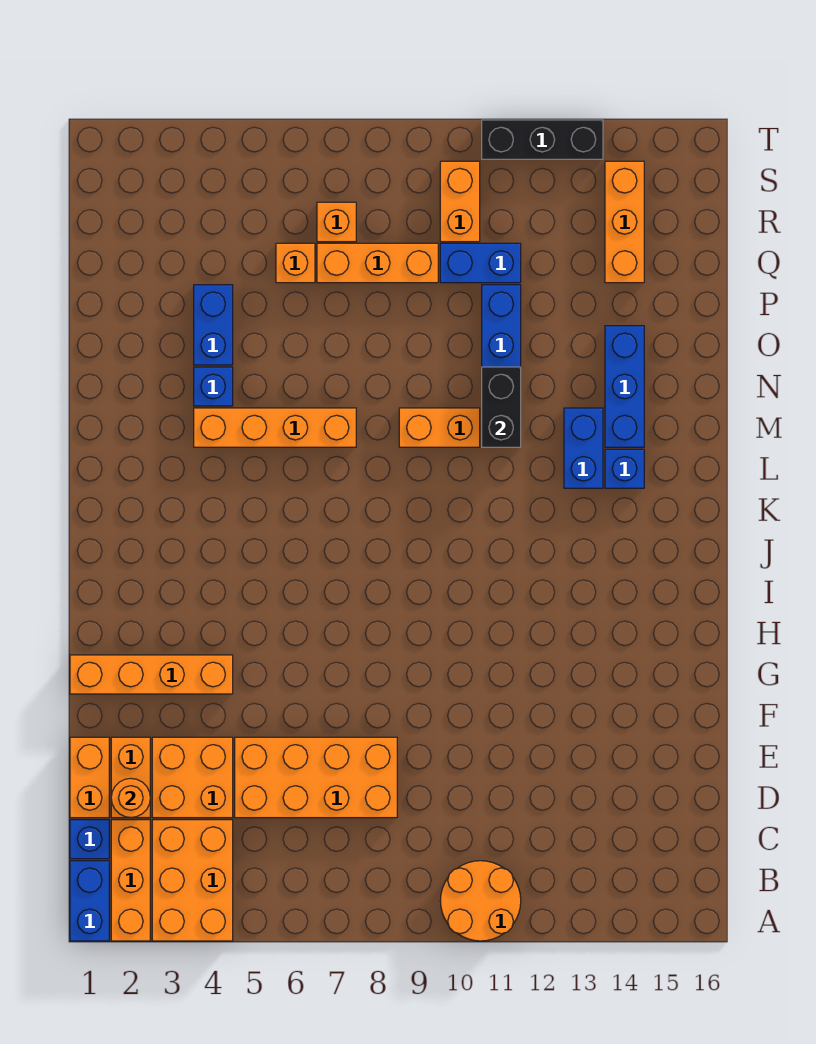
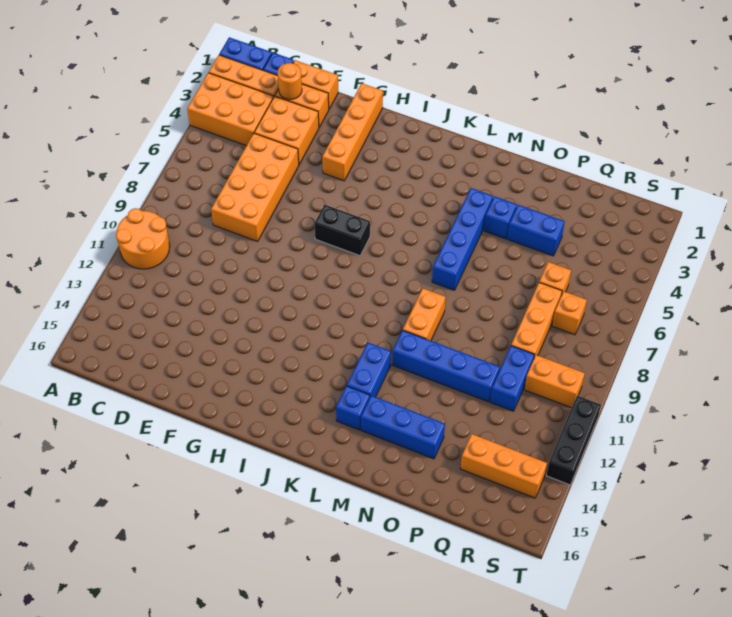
blue brick L13:M13 level 1 -> blue brick L12:L13 level 1
orange brick M4:M7 level 1 -> blue brick M4:M7 level 1
black brick M11:N11 level 2 -> black brick H7:I7 level 1

